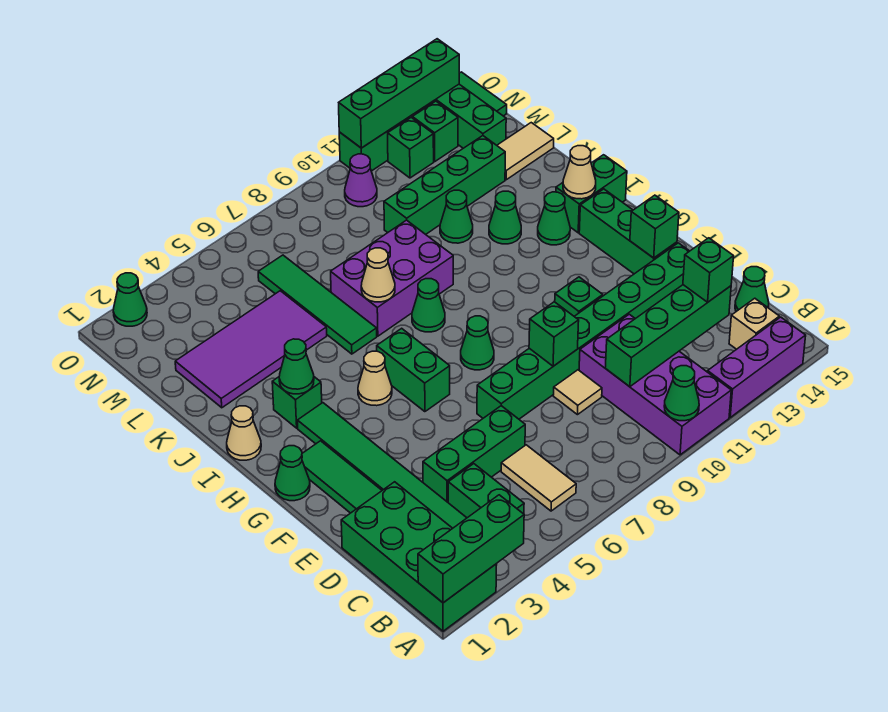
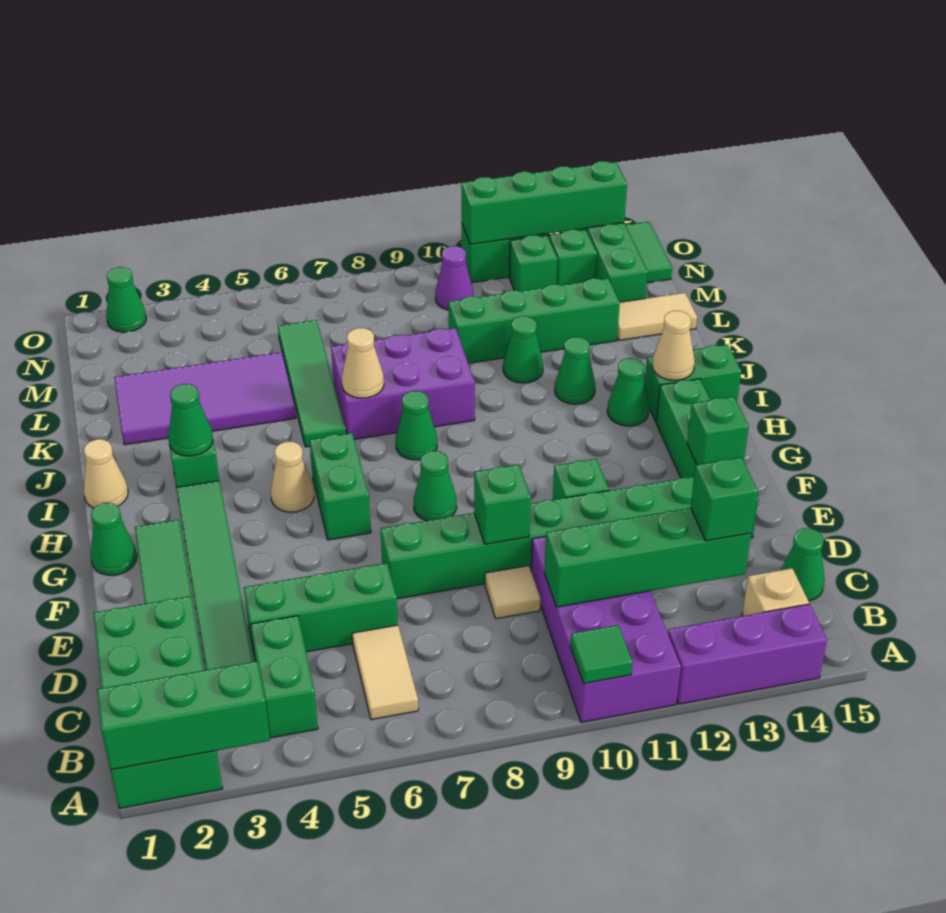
green cone A10 level 2 -> green tile A10 level 2

